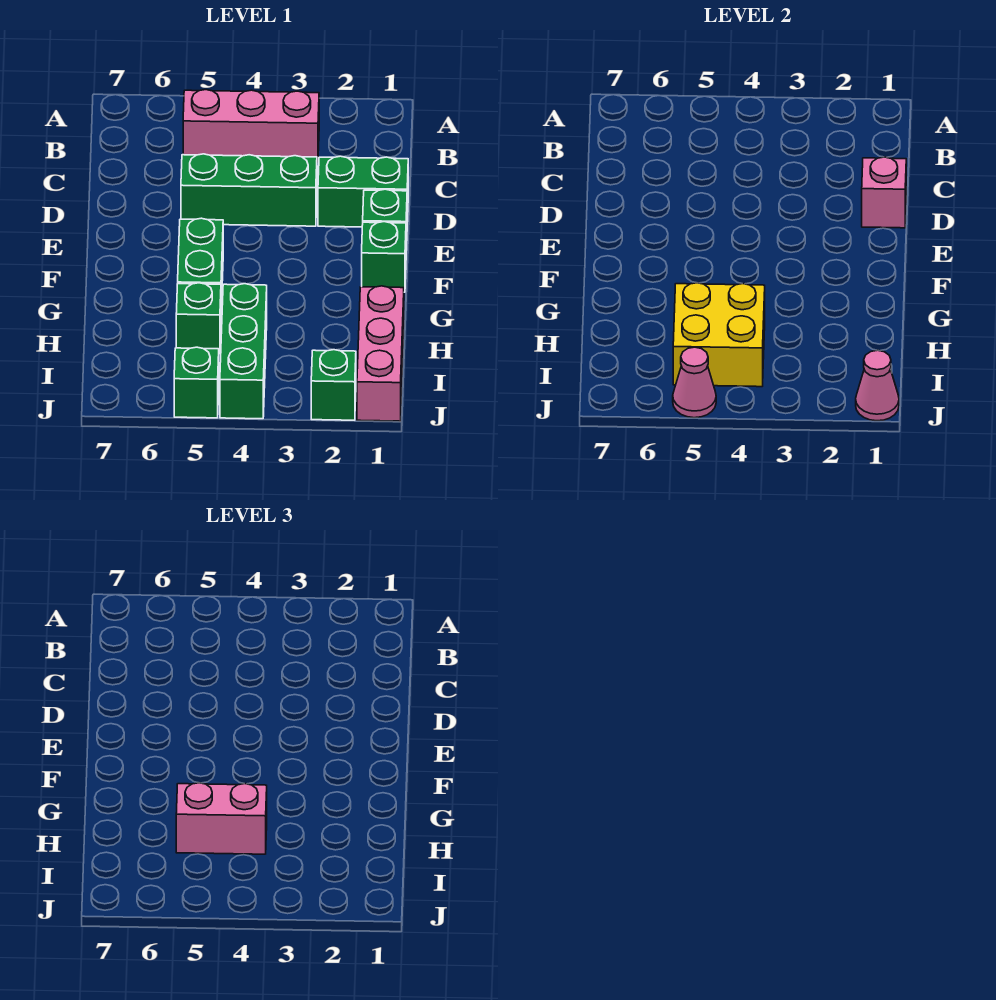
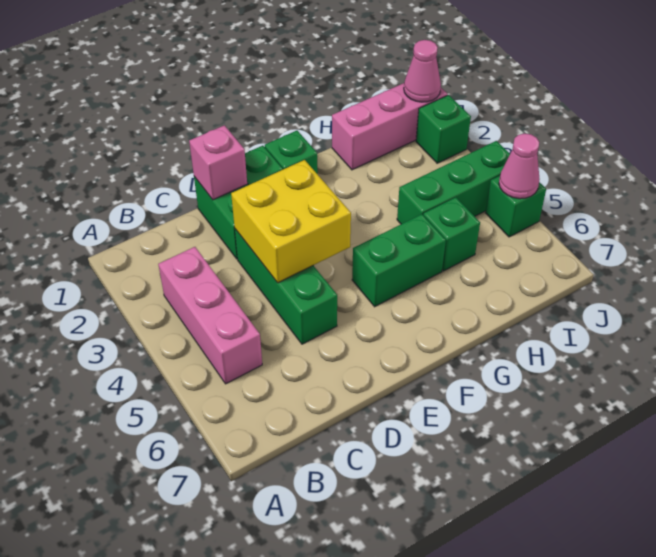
yellow brick H4:I5 level 2 -> yellow brick D3:E4 level 2
pink brick H4:H5 level 3 -> none

